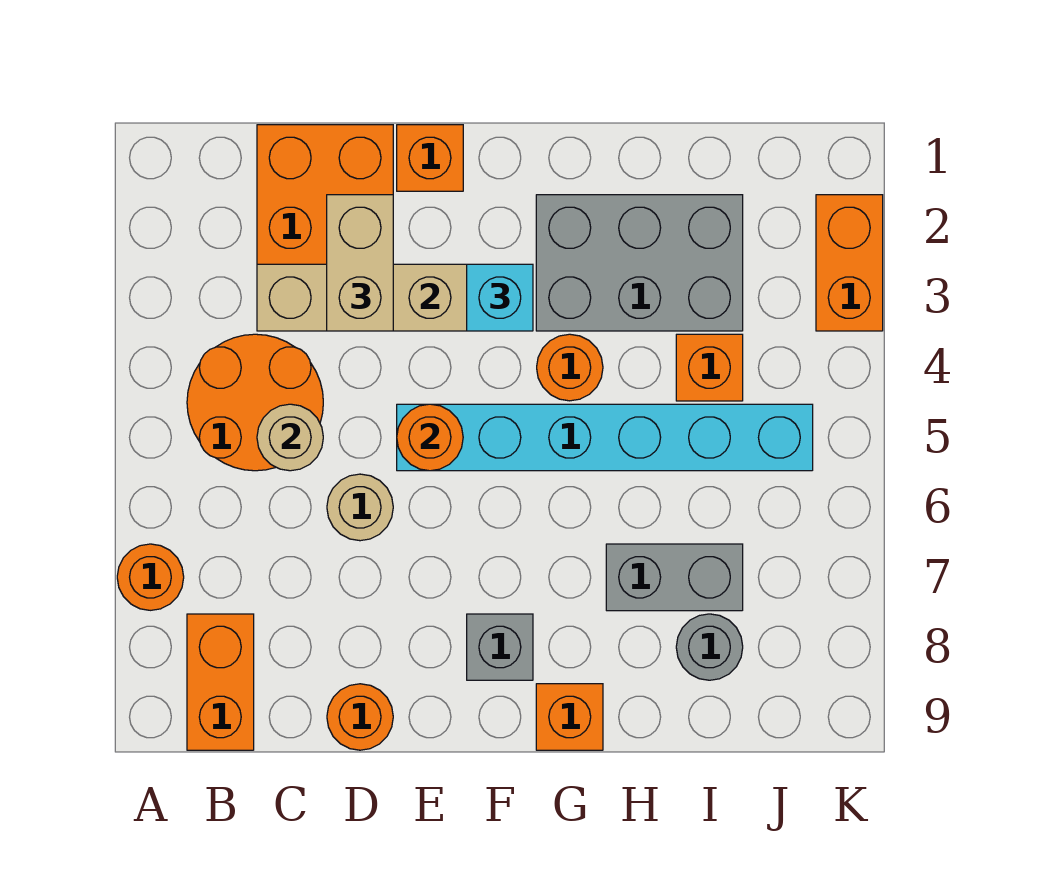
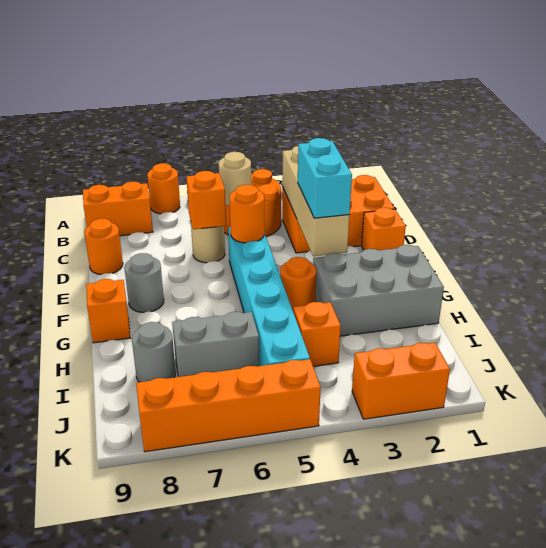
tan brick D2:D3 level 3 -> none
none -> orange brick D6 level 2
cyan brick F3 level 3 -> cyan brick E3:F3 level 3
grey brick F8 level 1 -> grey round brick F8 level 1
grey brick G2:I3 level 1 -> grey brick G1:H3 level 1
grey brick H7:I7 level 1 -> grey brick I6:I7 level 1
none -> orange brick K5:K8 level 1

